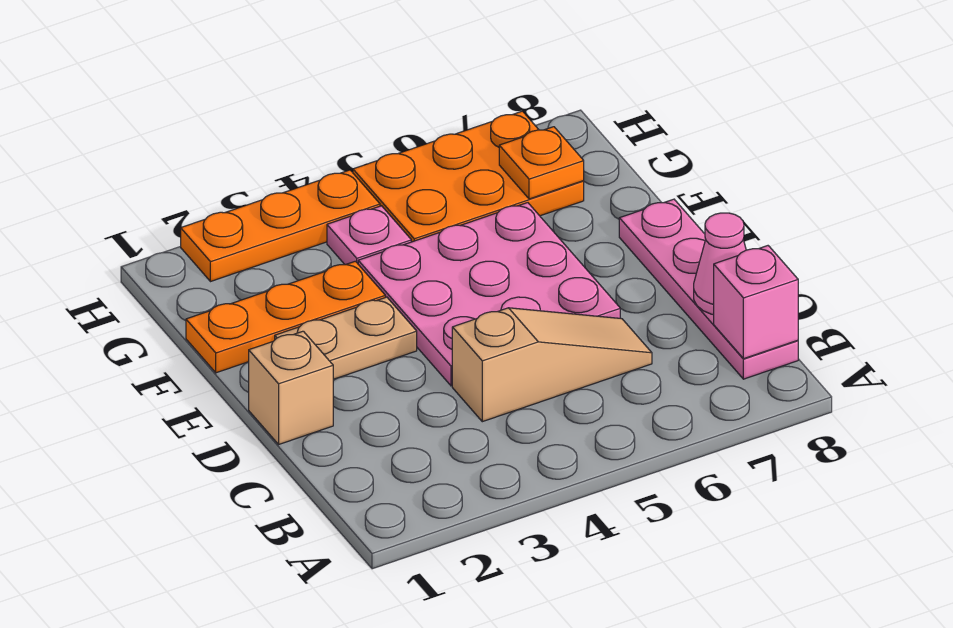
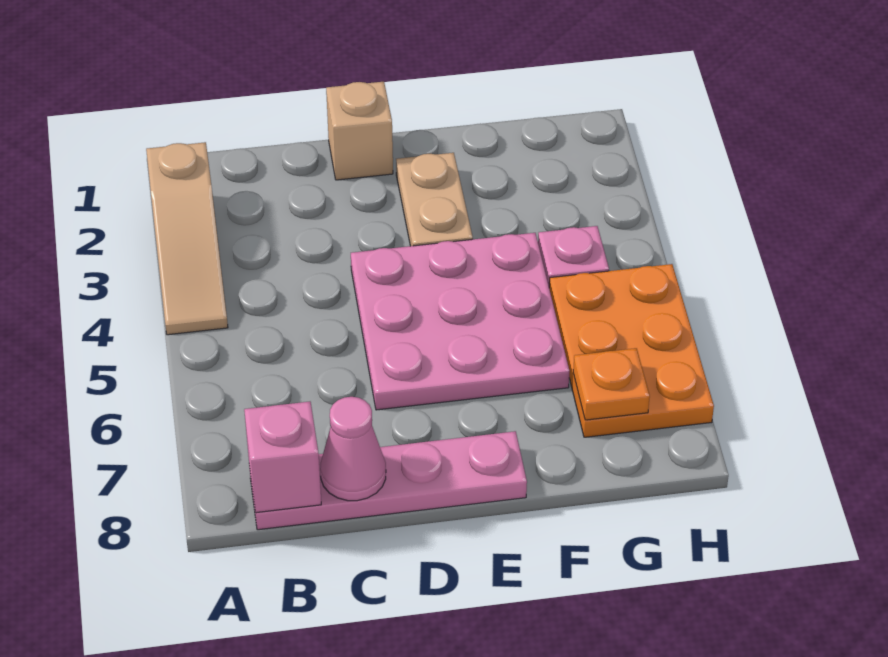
tan slope C4:C6 level 1 top 4 -> tan slope A2:A4 level 1 top 2
orange plate F1:F3 level 1 -> none
orange plate H2:H4 level 1 -> none

